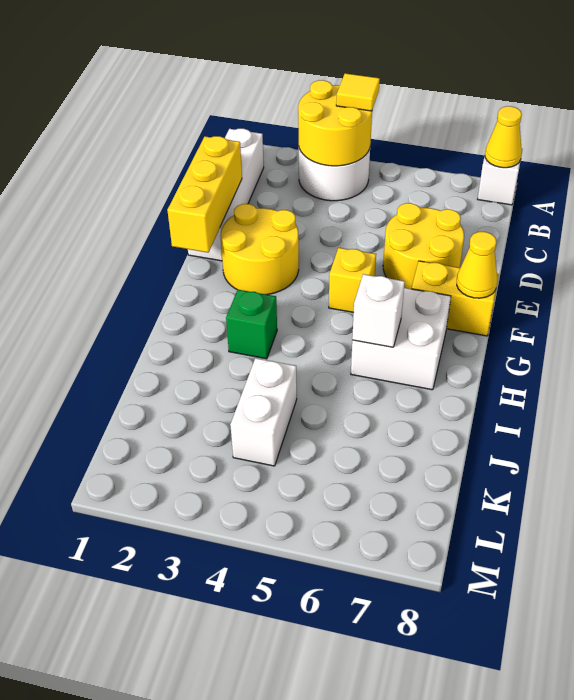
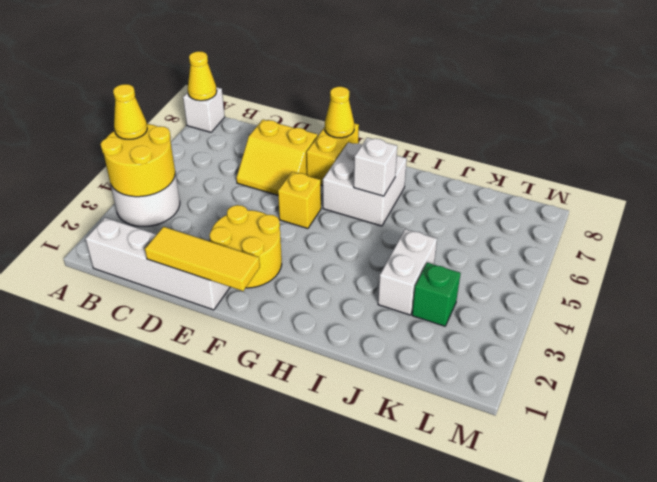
yellow tile A4 level 3 -> yellow cone A4 level 3
yellow brick D1:F1 level 2 -> yellow tile D1:F1 level 2
yellow round brick D6:E7 level 1 -> yellow slope D6:E7 level 1 top 7
green brick H3 level 1 -> green brick K3 level 1
white brick J4:K4 level 1 -> white brick J3:J4 level 1

